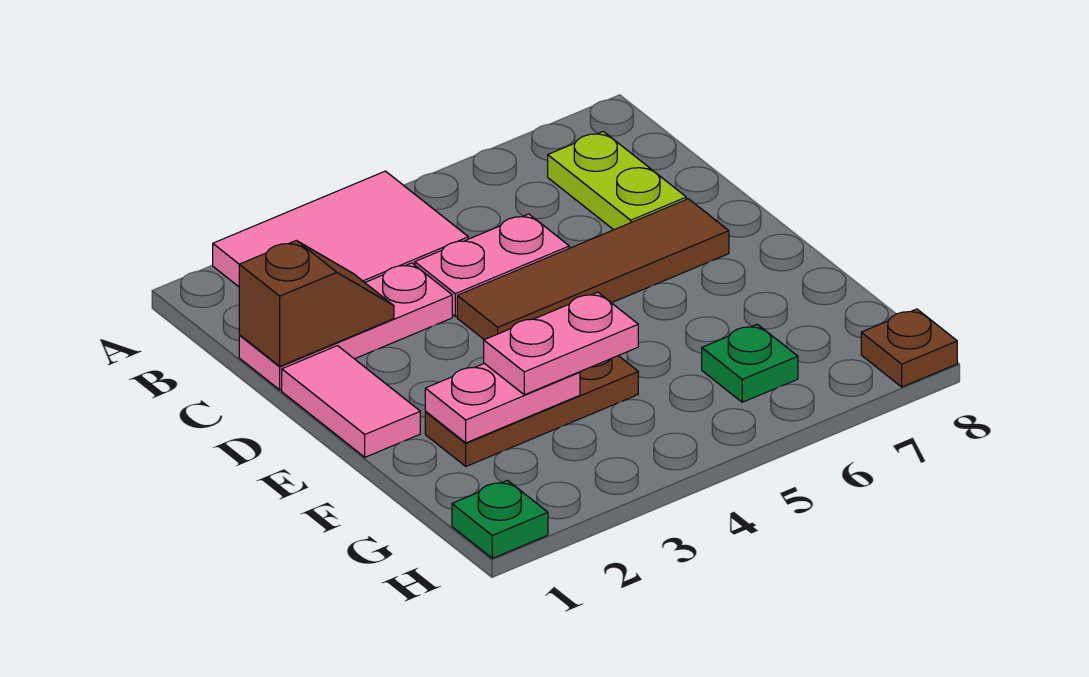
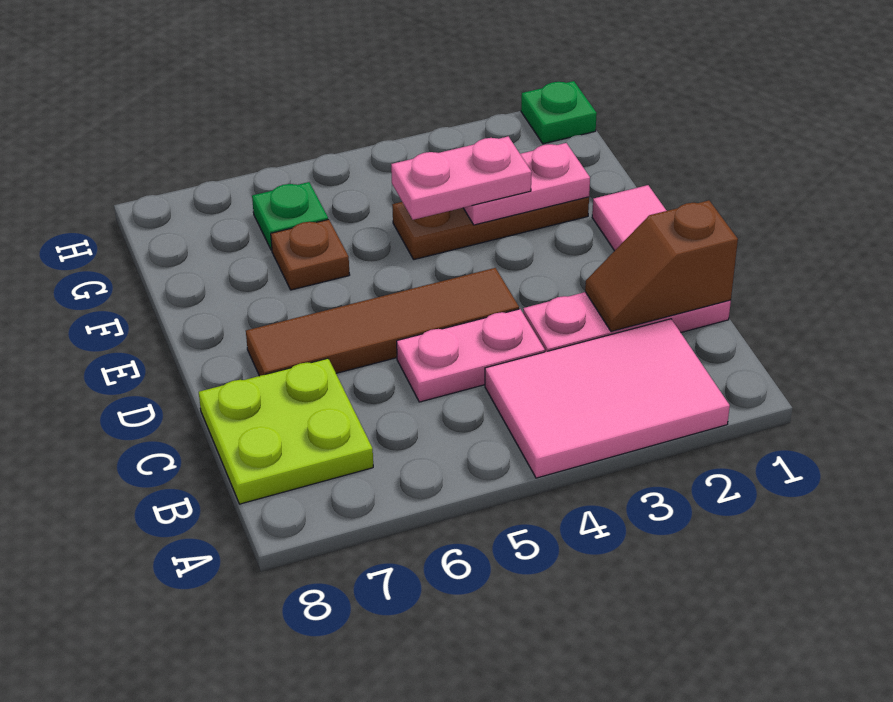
lime plate B7:C7 level 1 -> lime plate B7:C8 level 1
brown plate H8 level 1 -> brown plate F6 level 1

